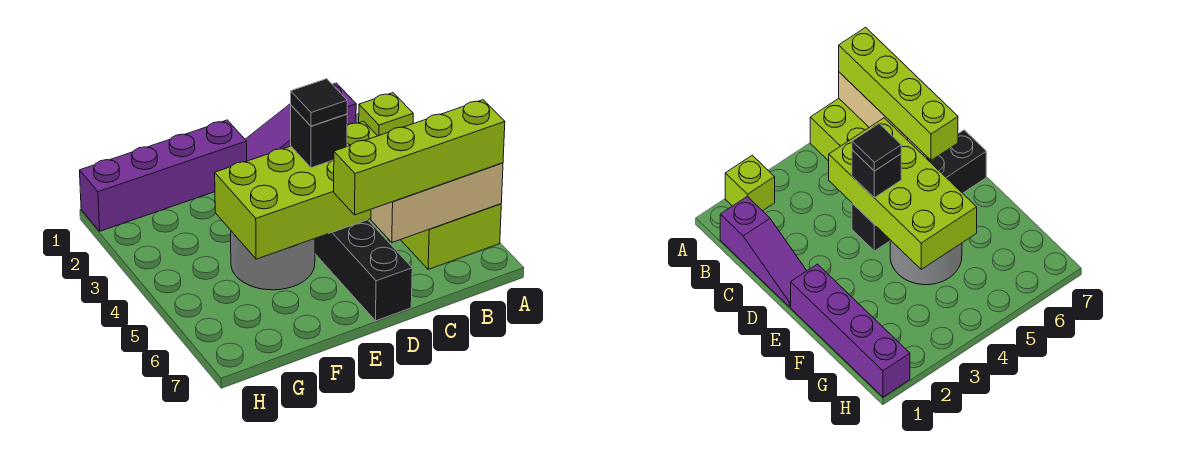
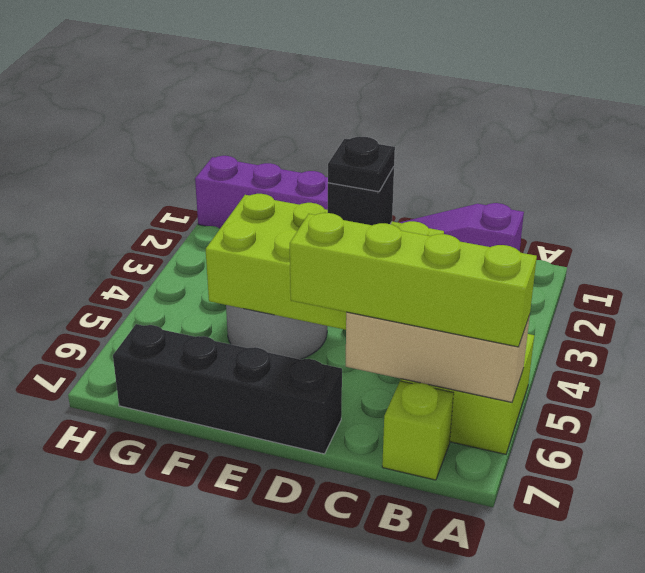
lime brick A2 level 1 -> lime brick B7 level 1
black brick D4:D7 level 1 -> black brick D7:G7 level 1
black tile D4 level 4 -> black plate D4 level 4

